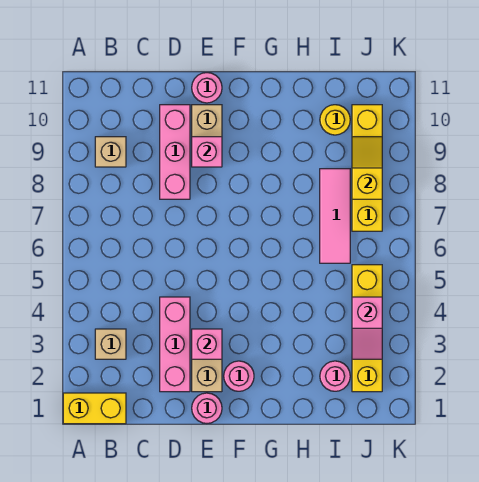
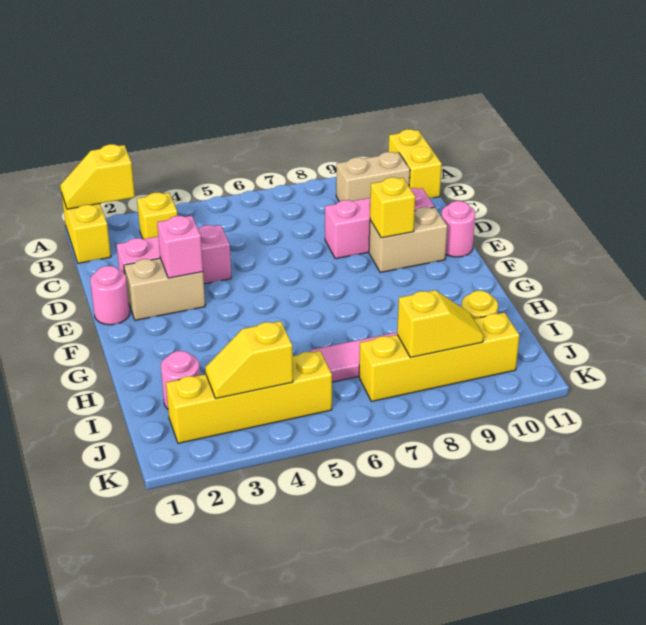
none -> yellow slope A1:A2 level 2 top 2
none -> yellow brick A11:B11 level 1
tan brick B3 level 1 -> yellow brick B3 level 1
tan brick B9 level 1 -> tan brick B9:B10 level 1
pink brick E9 level 2 -> yellow brick E9 level 2
pink round brick F2 level 1 -> none
pink slope J3:J4 level 2 top 4 -> yellow slope J3:J4 level 2 top 4

